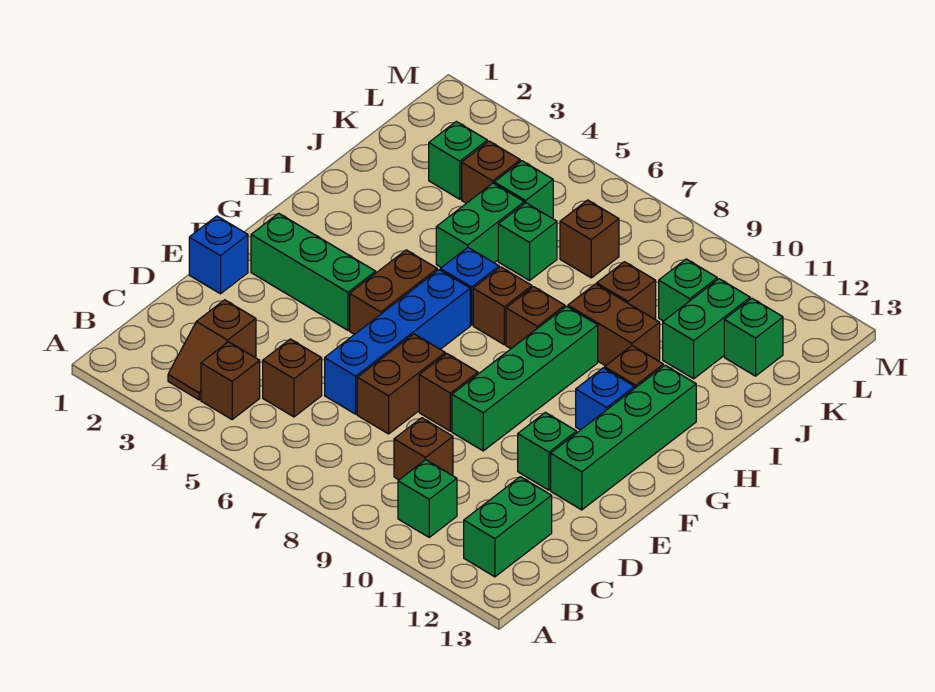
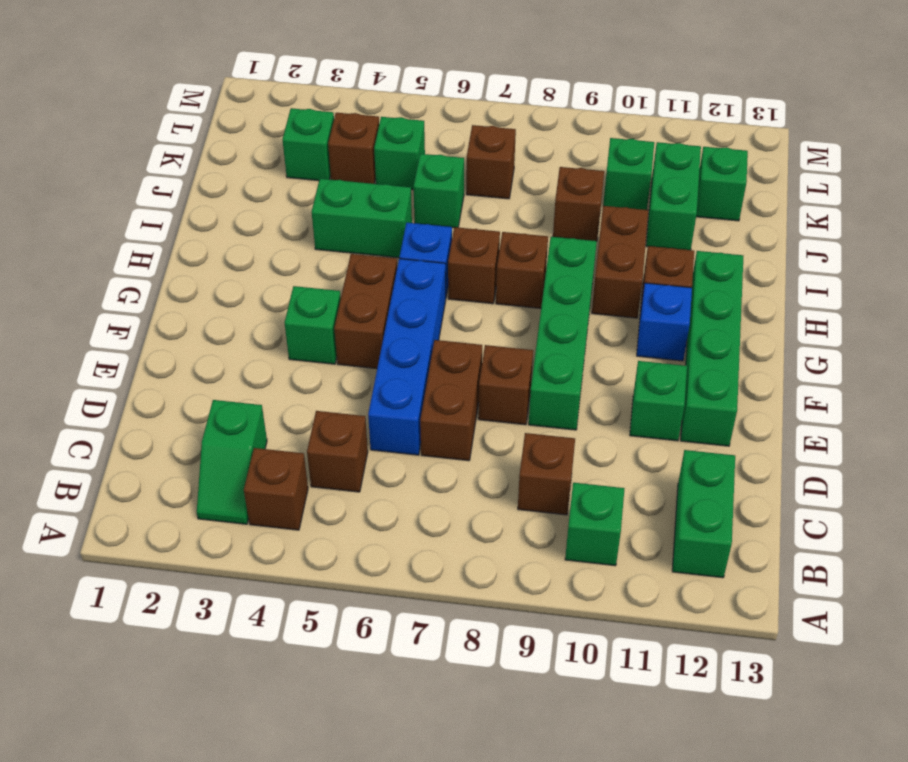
brown slope B3:C3 level 1 top C -> green slope B3:C3 level 1 top C
blue brick E1 level 1 -> none
green brick F2:F4 level 1 -> green brick F4 level 1
green brick I5:J5 level 1 -> green brick I4:I5 level 1
brown brick I9:I10 level 1 -> brown brick H10:I10 level 1

